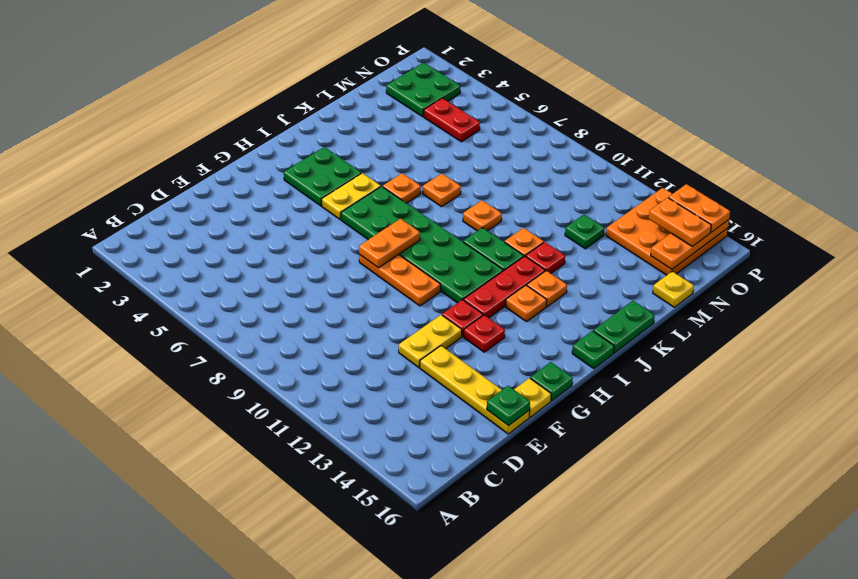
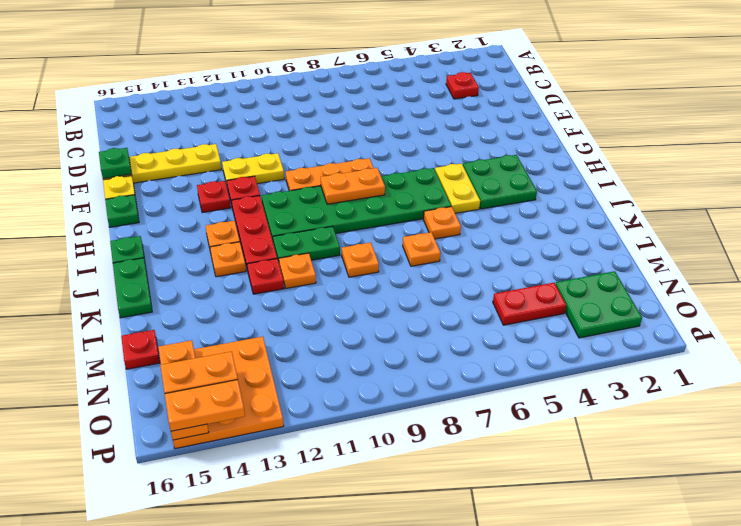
none -> red plate C3 level 1
yellow plate E12:F12 level 1 -> yellow plate F11:F12 level 1
orange plate G8:H8 level 2 -> orange plate H8:H9 level 2
green plate M12 level 1 -> none
yellow plate M16 level 1 -> red plate M16 level 1

